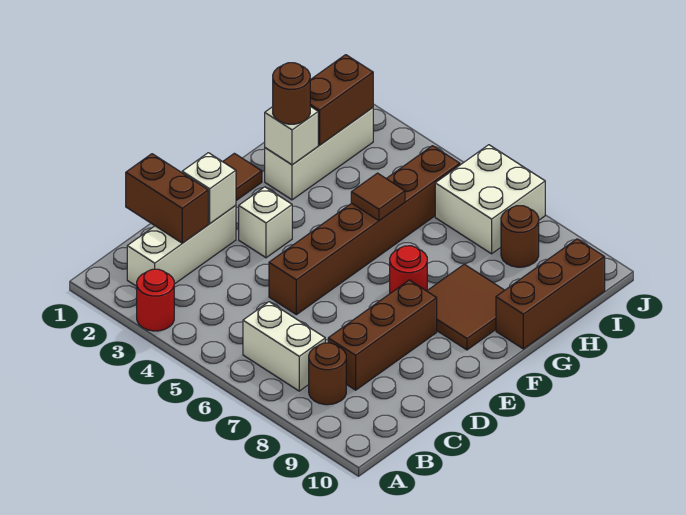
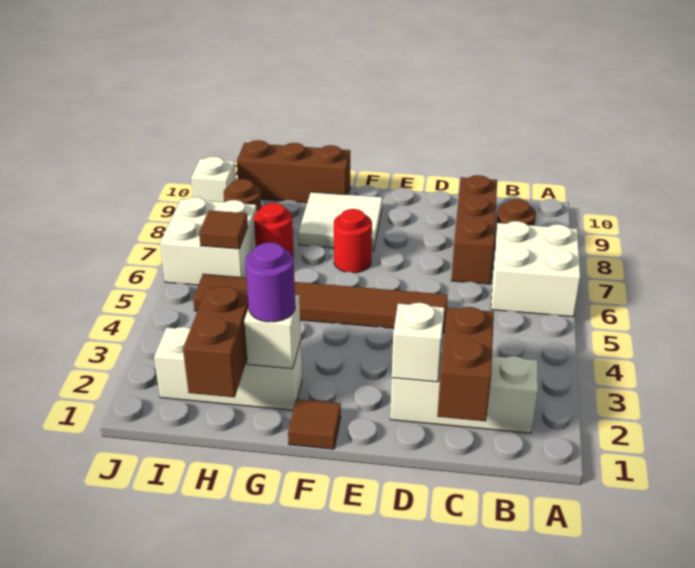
red round brick A3 level 1 -> red round brick H7 level 1
white brick B6:B7 level 1 -> white brick A6:B7 level 1
brown brick C8:E8 level 1 -> brown brick C7:C9 level 1
brown brick D5:I5 level 1 -> brown tile D5:I5 level 1
white brick E3 level 1 -> white brick J9 level 1
brown tile F8:G9 level 1 -> white tile F8:G9 level 1
brown round brick G2 level 3 -> purple round brick G2 level 3
brown tile G5 level 2 -> brown tile I6 level 2
brown brick H2:I2 level 2 -> brown brick H1:H2 level 2

